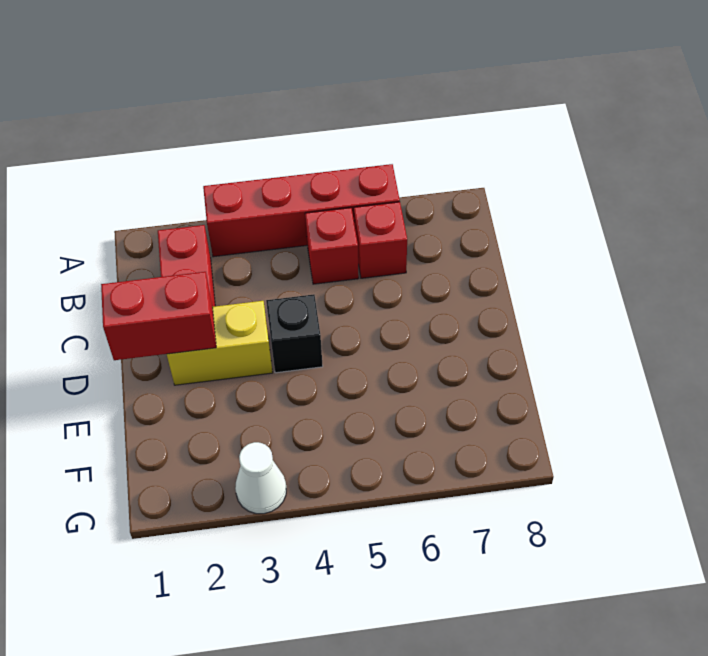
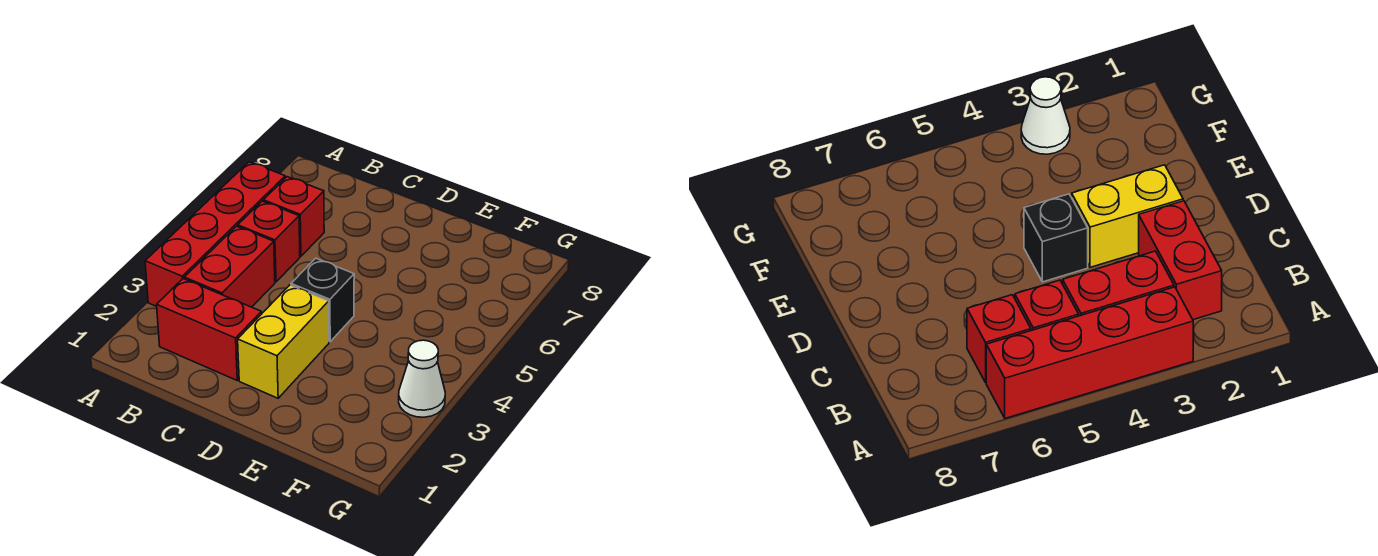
red brick D1:D2 level 2 -> red brick B3:B4 level 1

